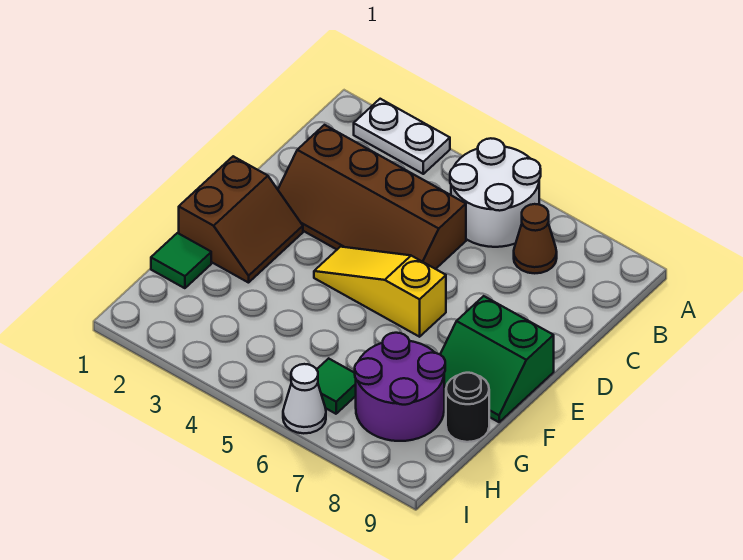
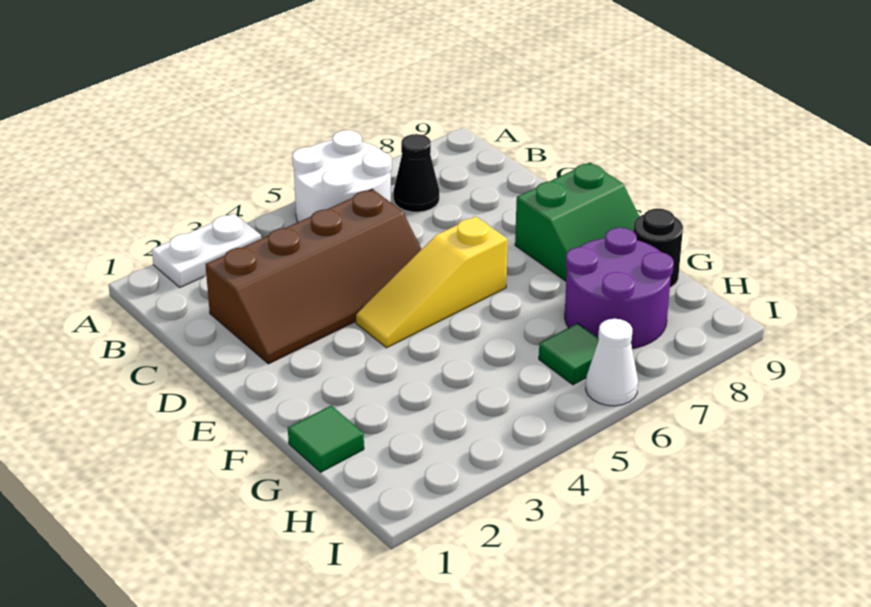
brown cone B7 level 1 -> black cone B7 level 1
brown slope E1:F2 level 1 top 1 -> none

